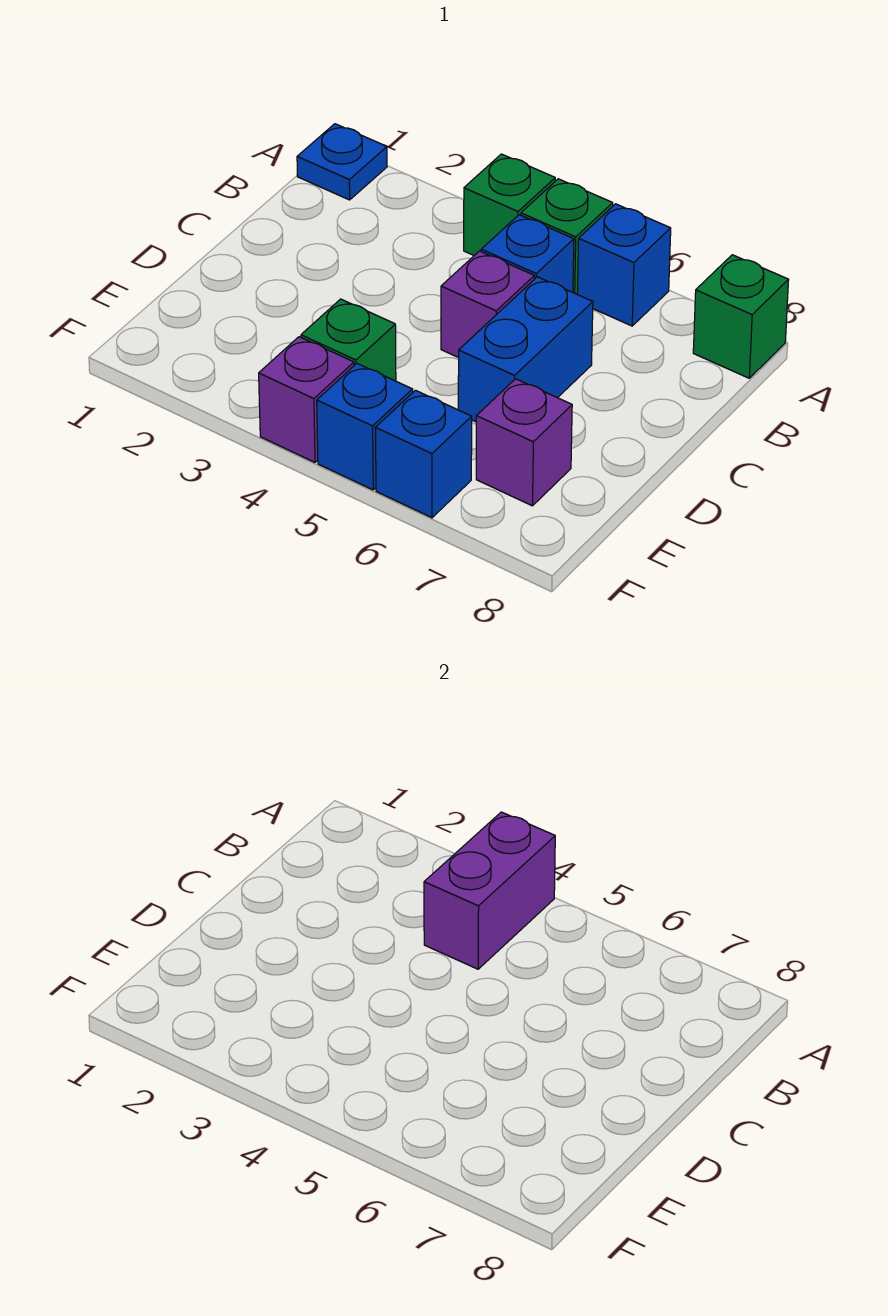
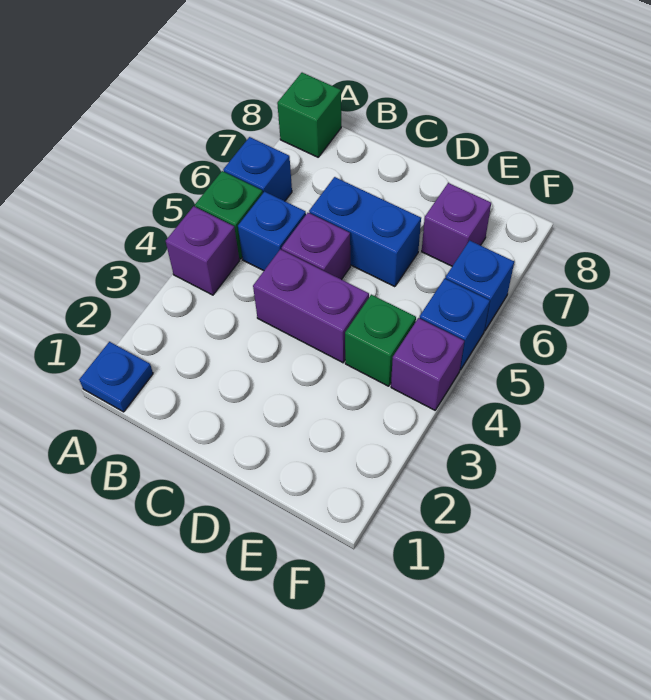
green brick A4 level 1 -> purple brick A4 level 1
purple brick A4:B4 level 2 -> purple brick C4:D4 level 1

